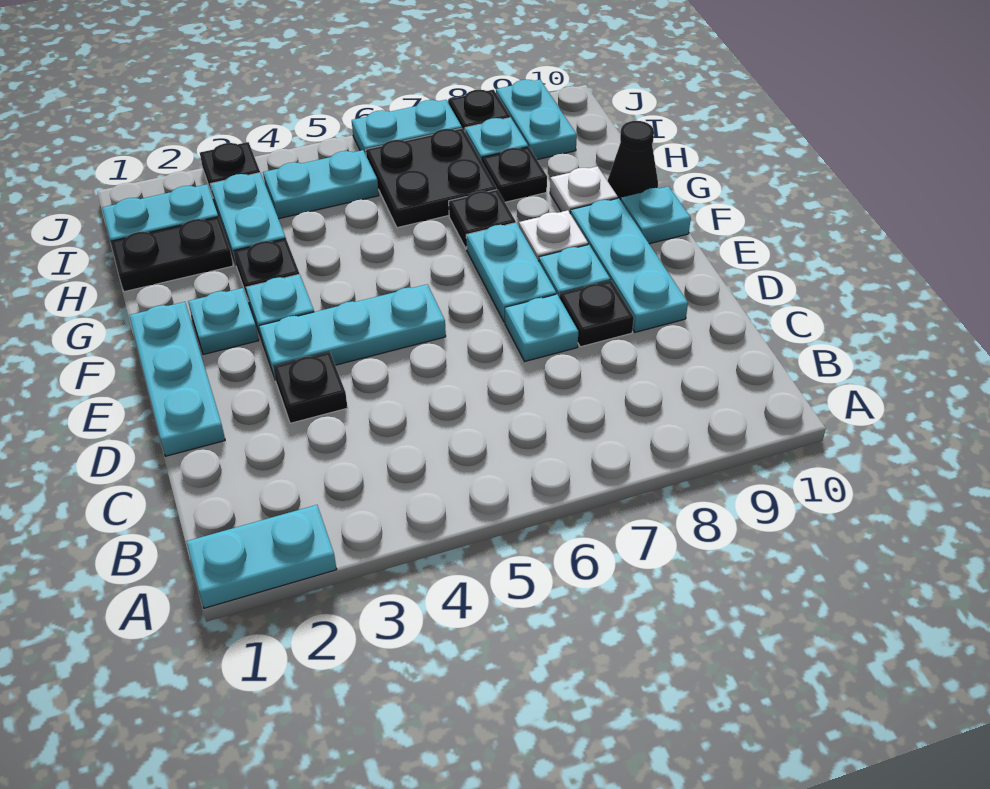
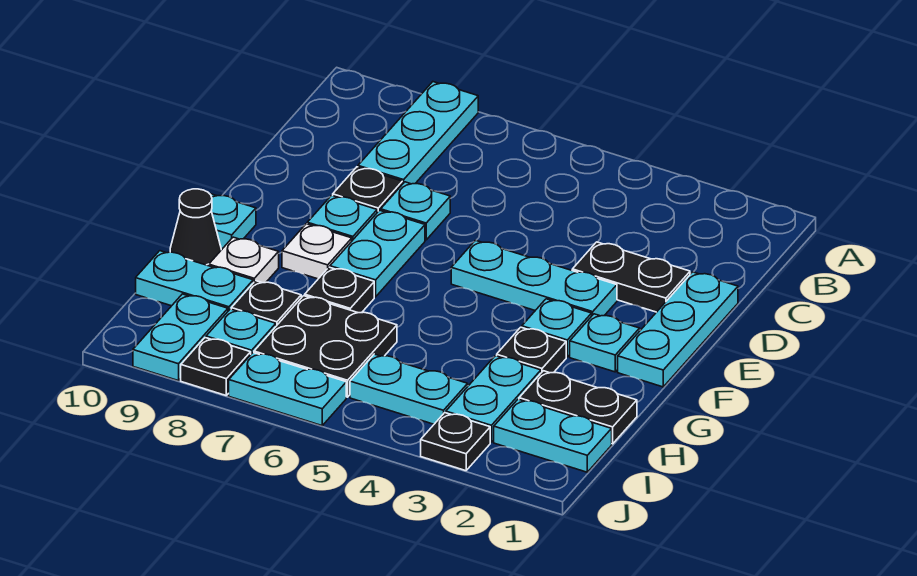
cyan plate A1:A2 level 1 -> cyan plate H9:H10 level 1
black plate D3 level 1 -> black plate D2:D3 level 1
cyan plate D9:F9 level 1 -> cyan plate A8:C8 level 1

